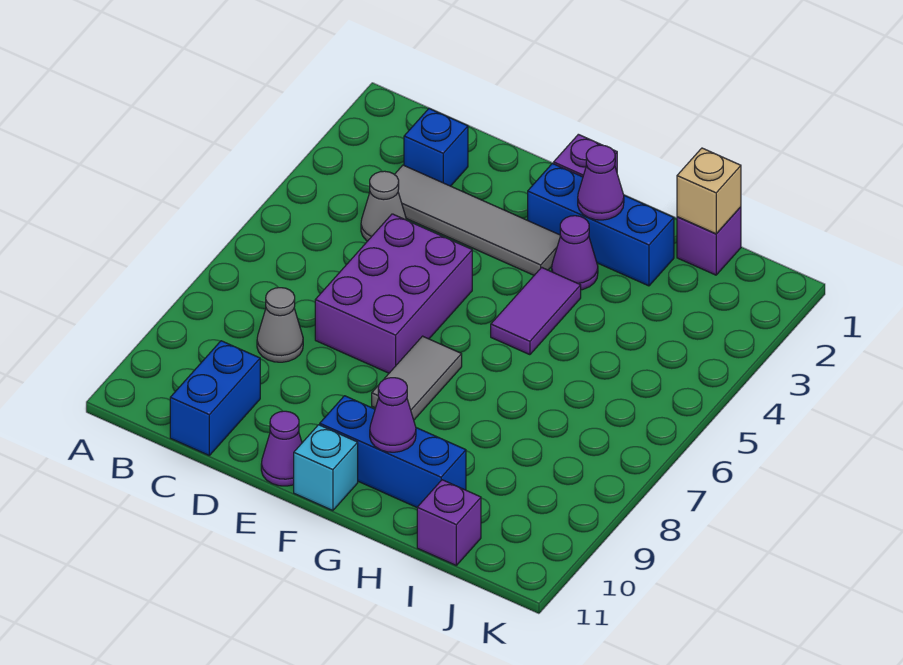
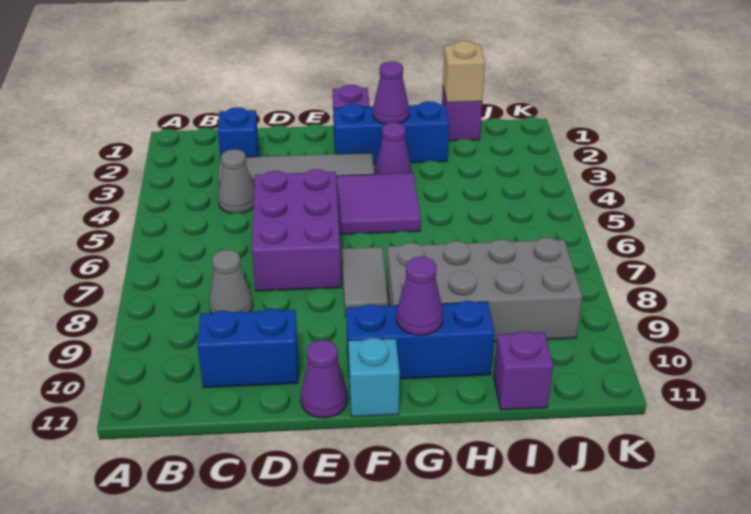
blue brick C10:C11 level 1 -> blue brick C10:D10 level 1
purple tile G4:G5 level 1 -> purple tile F4:G5 level 1
none -> grey brick G8:J9 level 1

